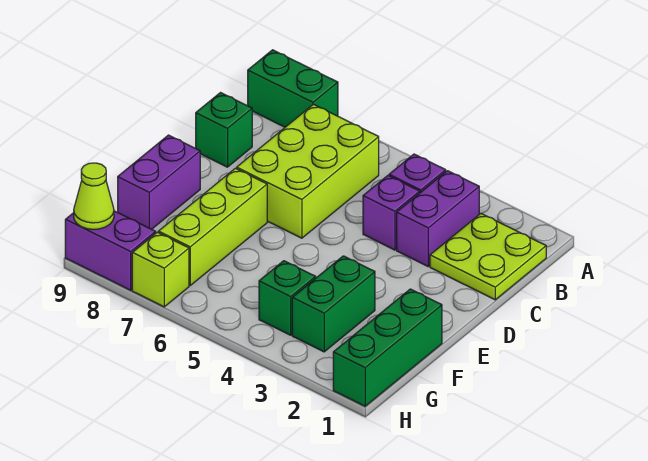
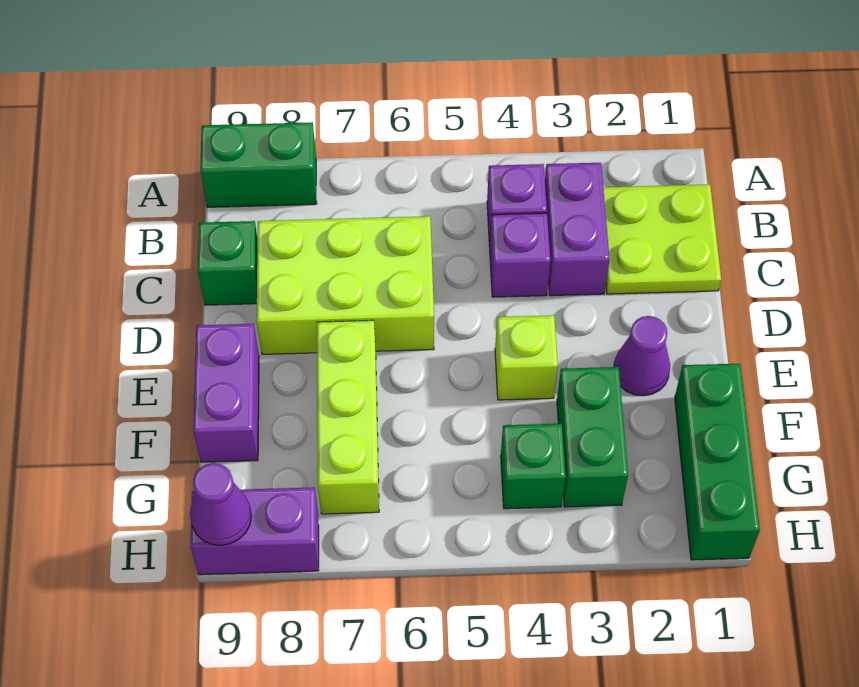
lime brick B6:D7 level 1 -> lime brick C6:D8 level 1
none -> purple cone E2 level 1
lime brick H7 level 1 -> lime brick E4 level 1
lime cone H9 level 2 -> purple cone H9 level 2

